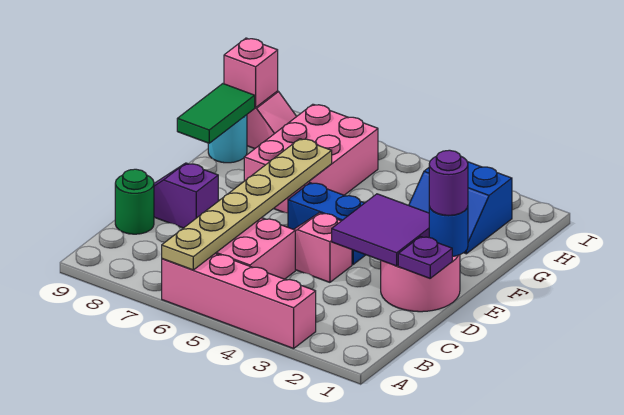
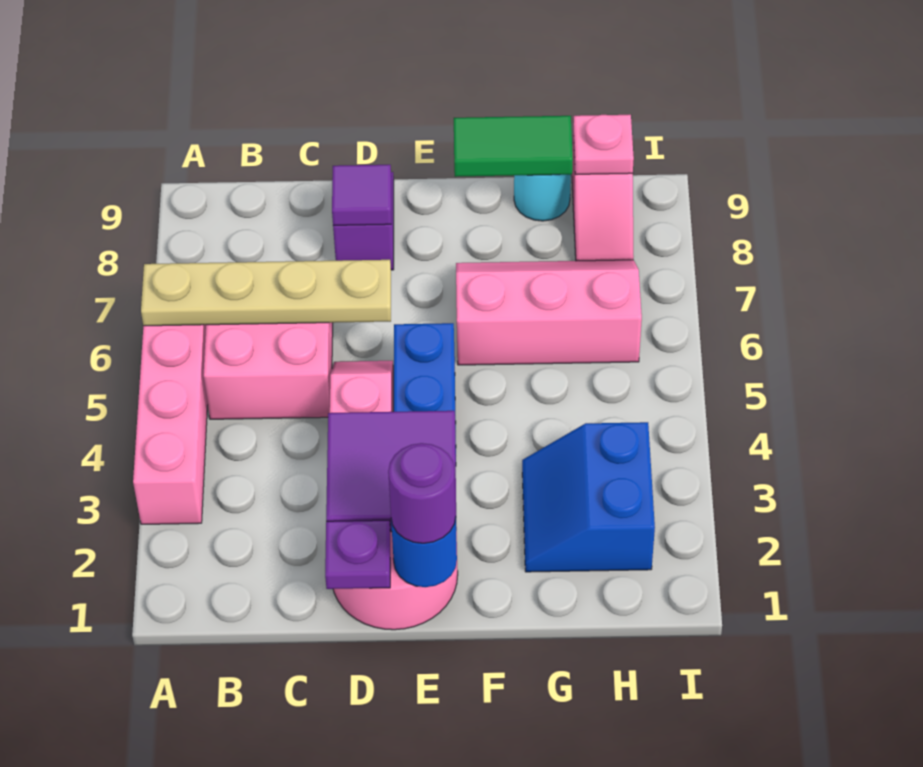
tan plate A6:F6 level 2 -> tan plate A6:D6 level 2
green round brick C9 level 1 -> none
none -> purple tile D8 level 2
pink brick F6:H7 level 1 -> pink slope F6:H7 level 1 top 6
pink brick H9 level 2 -> pink plate H9 level 2

